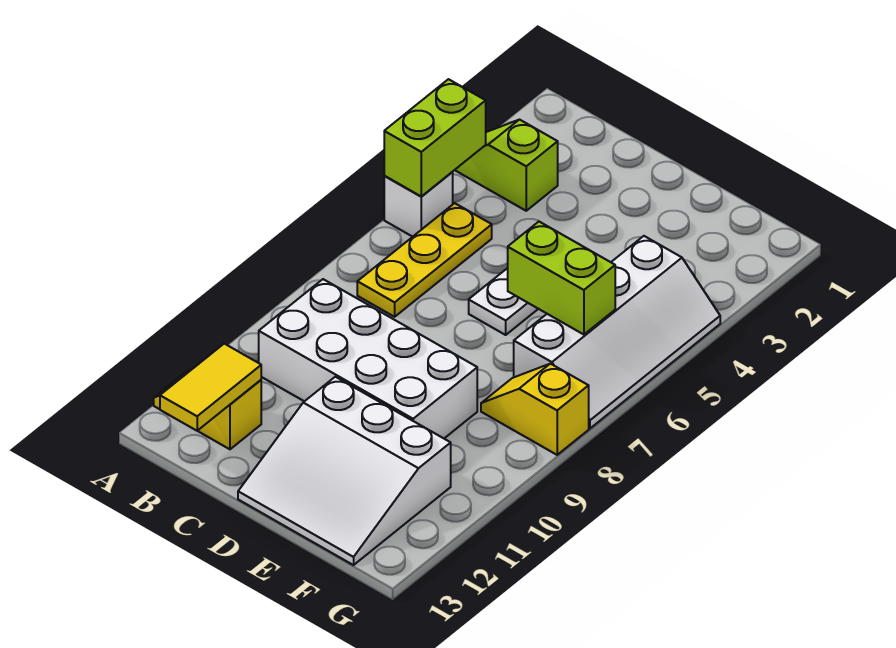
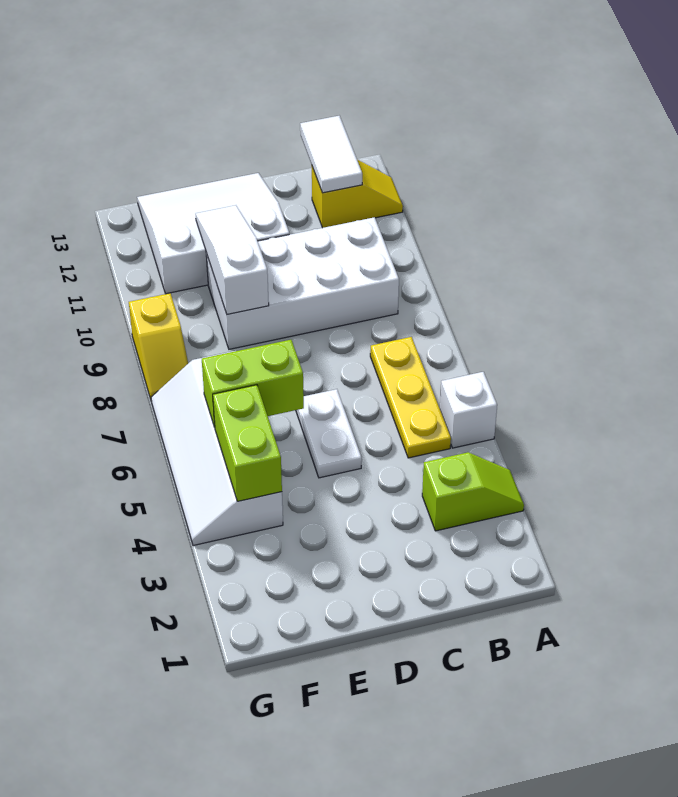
lime brick A4:A5 level 2 -> lime brick F4:F5 level 2
yellow tile B12:B13 level 2 -> white tile B12:B13 level 2
none -> white slope E9:E11 level 2 top 9
yellow slope F8:G8 level 1 top G -> yellow slope G8:G9 level 1 top 9

